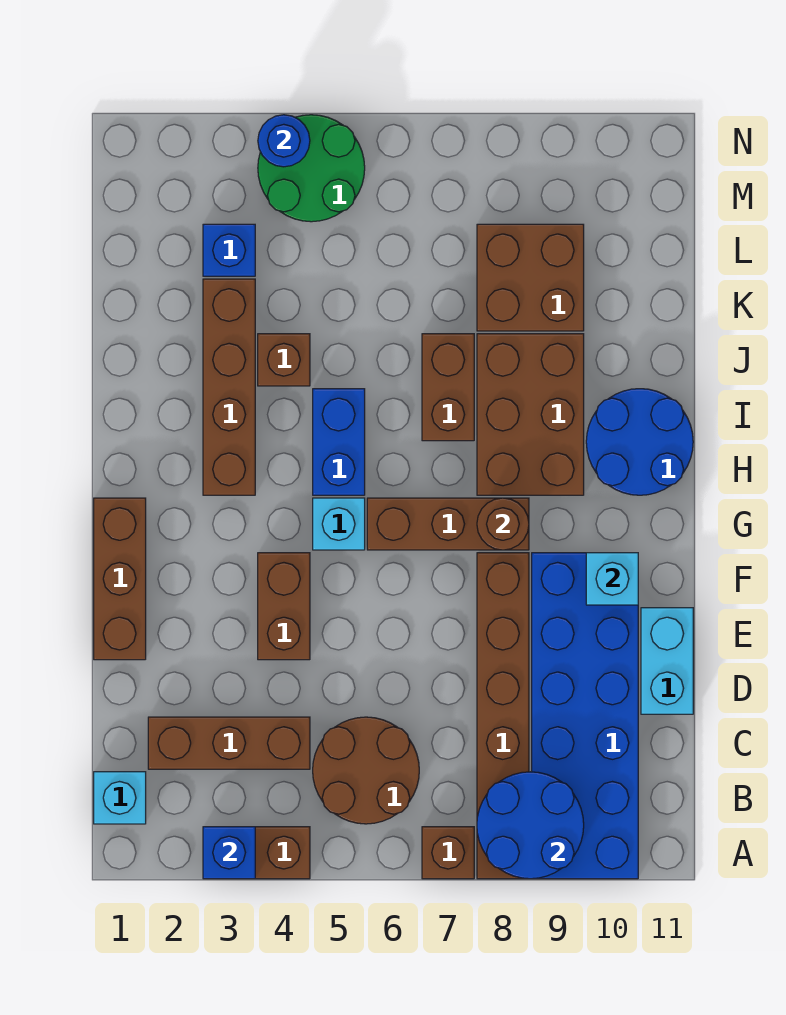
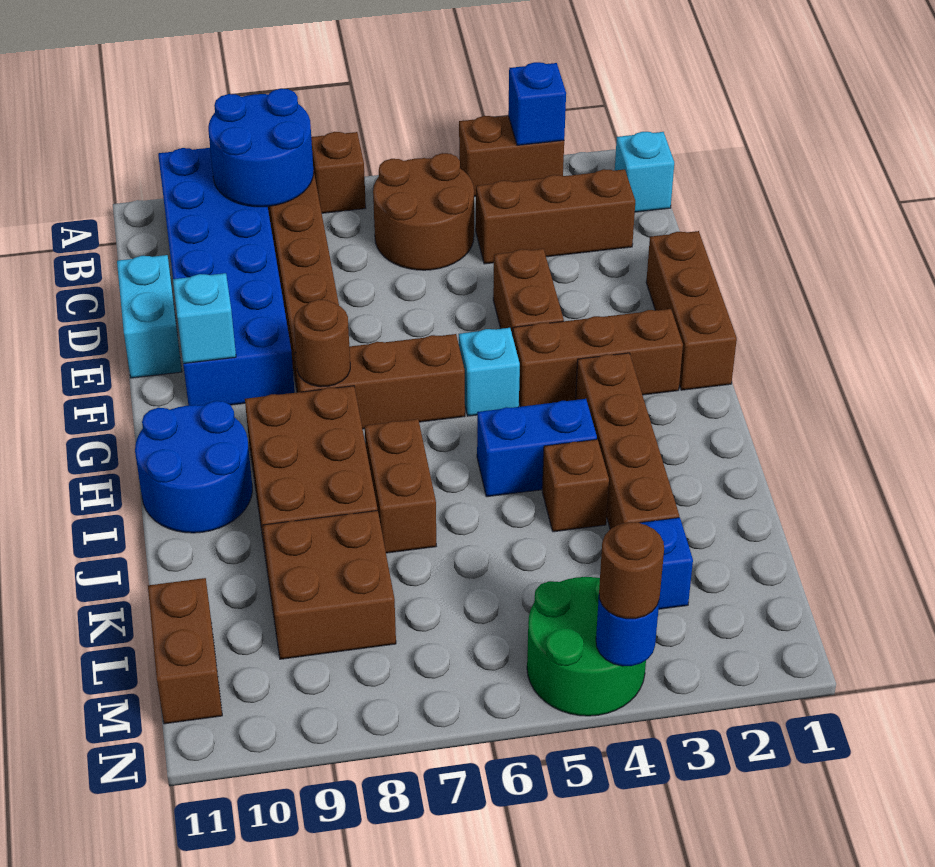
none -> brown brick G2:G4 level 1
blue brick H5:I5 level 1 -> blue brick I4:I5 level 1
none -> brown brick L11:M11 level 1
none -> brown round brick N4 level 3

